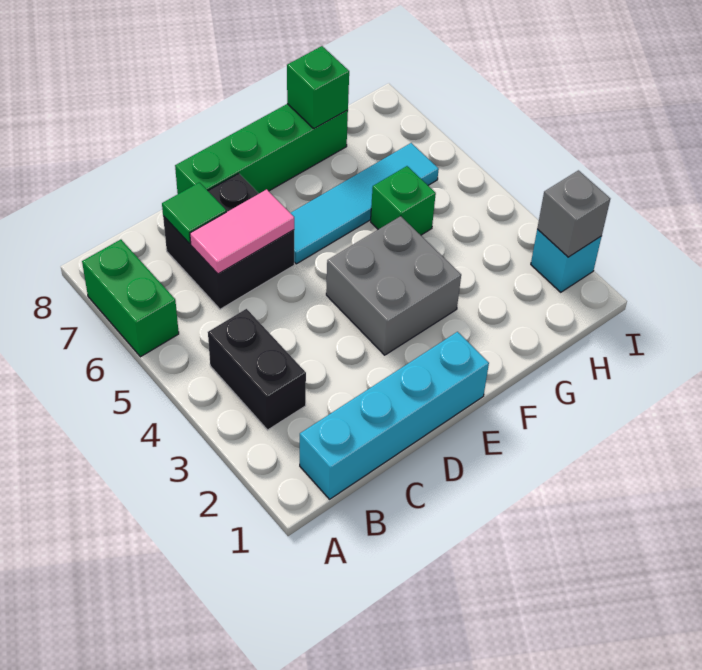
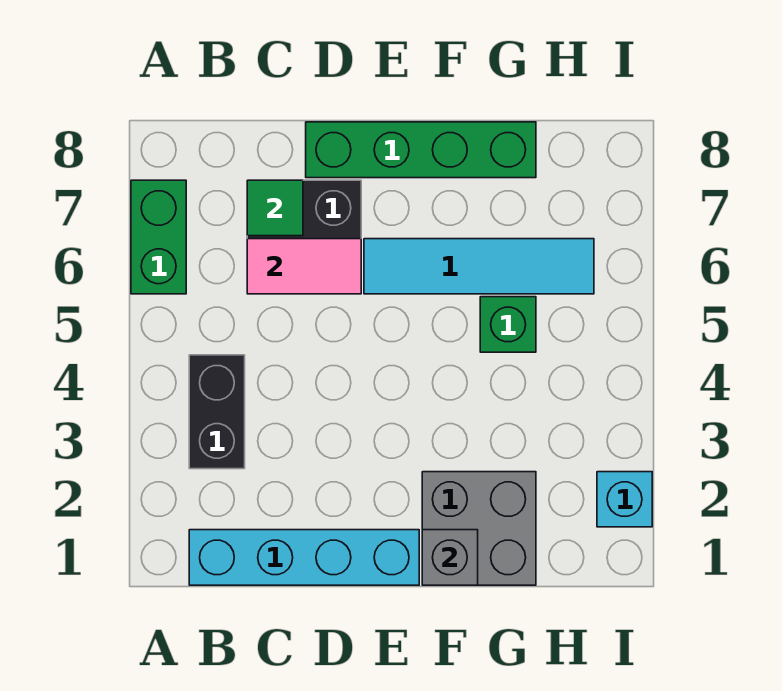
grey brick E3:F4 level 1 -> grey brick F1:G2 level 1
green brick G8 level 2 -> none
grey brick I2 level 2 -> grey brick F1 level 2

